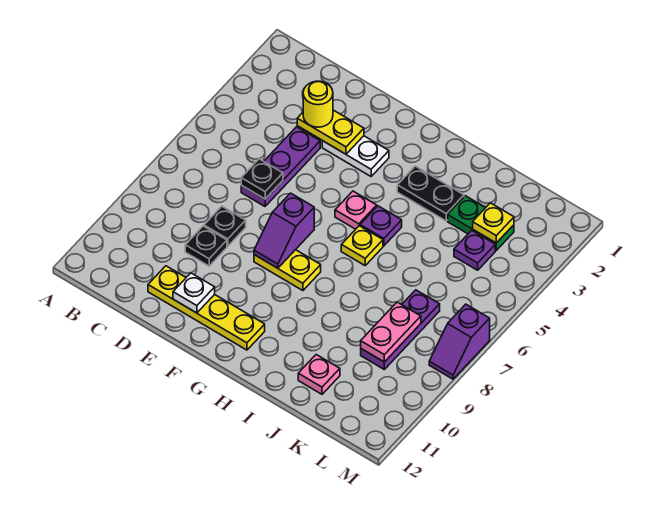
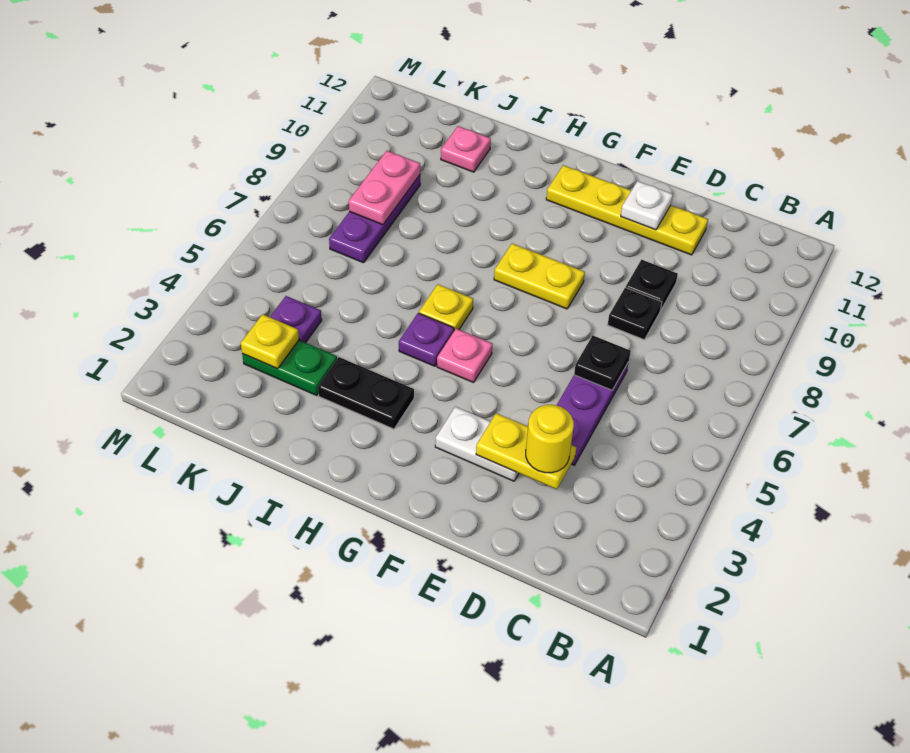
purple slope F7:F8 level 2 top 7 -> none
purple slope M7:M8 level 1 top 7 -> none

